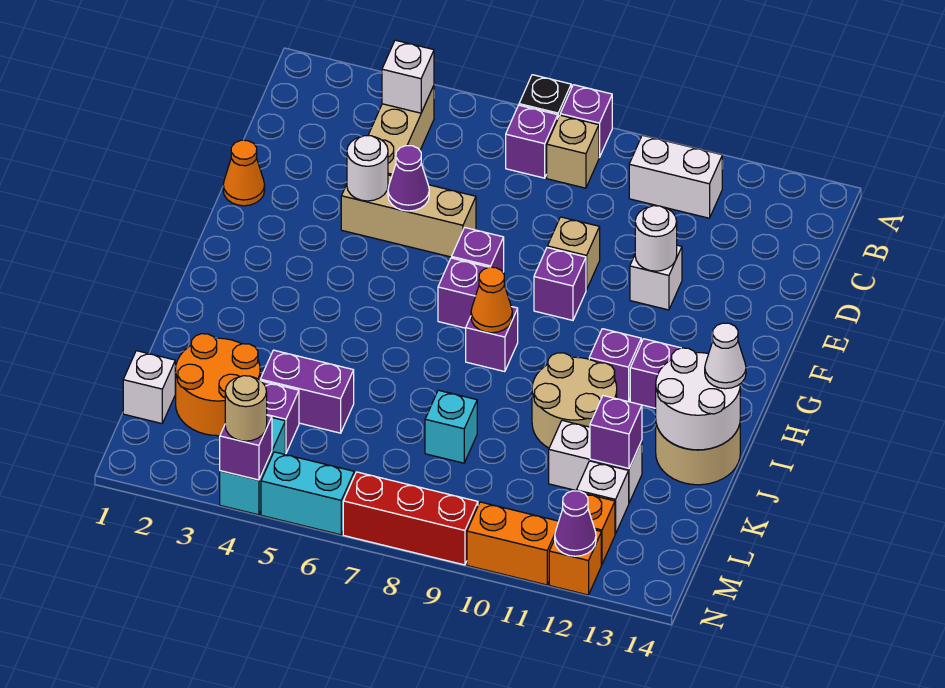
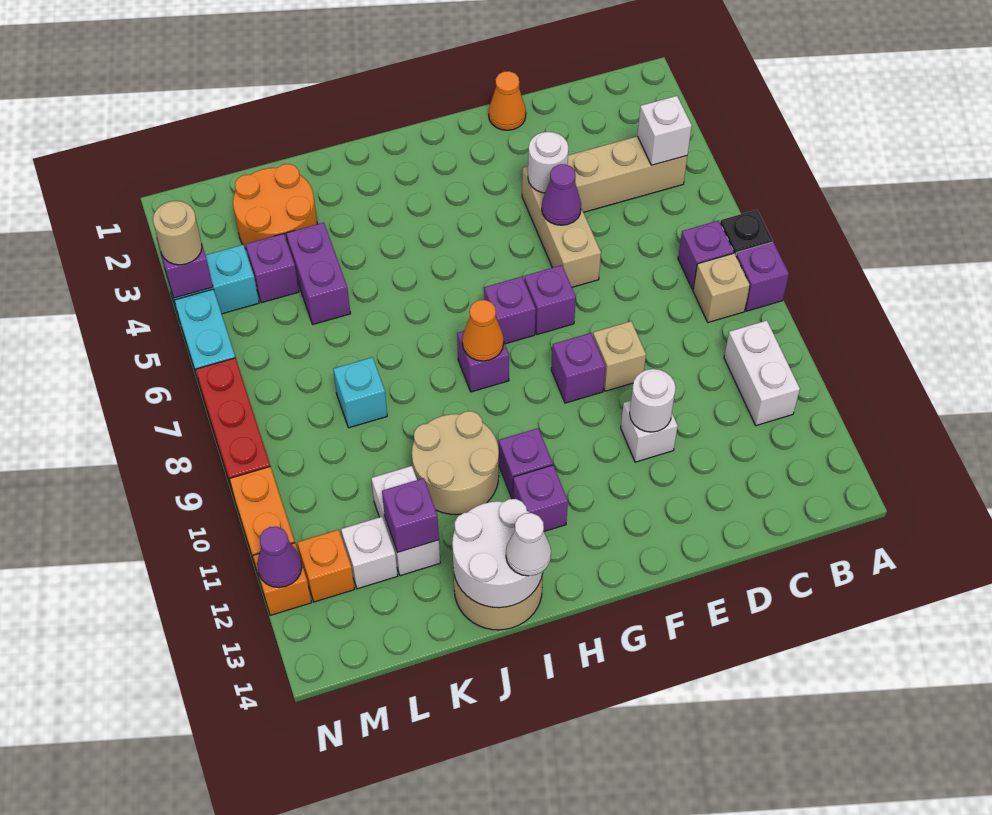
white brick L1 level 1 -> none

